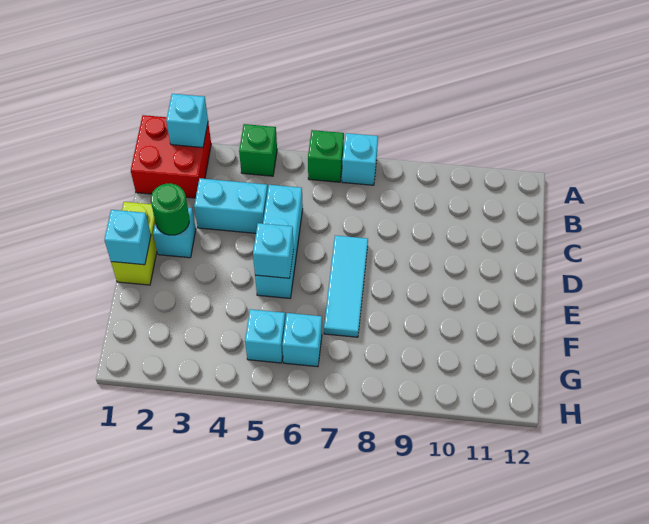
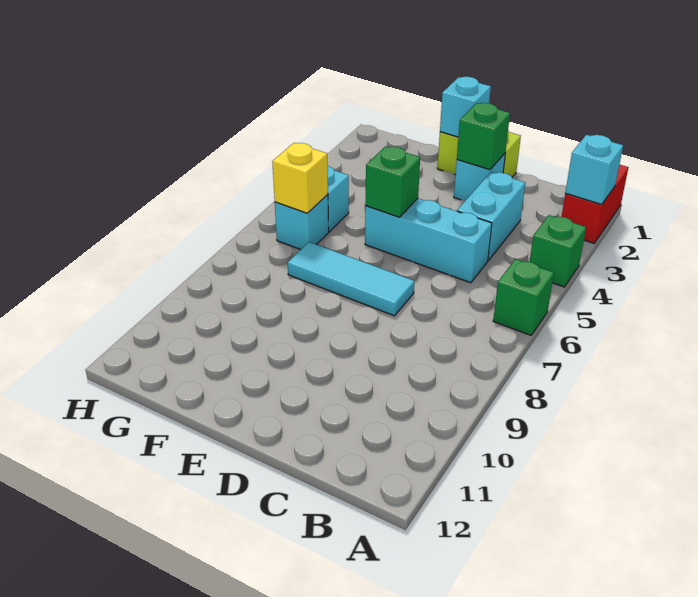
red brick A1:B2 level 1 -> red brick A1:A2 level 1
cyan brick A7 level 1 -> none
green round brick D2 level 2 -> green brick D2 level 2
cyan brick E5 level 2 -> green brick E5 level 2
none -> yellow brick G6 level 2

